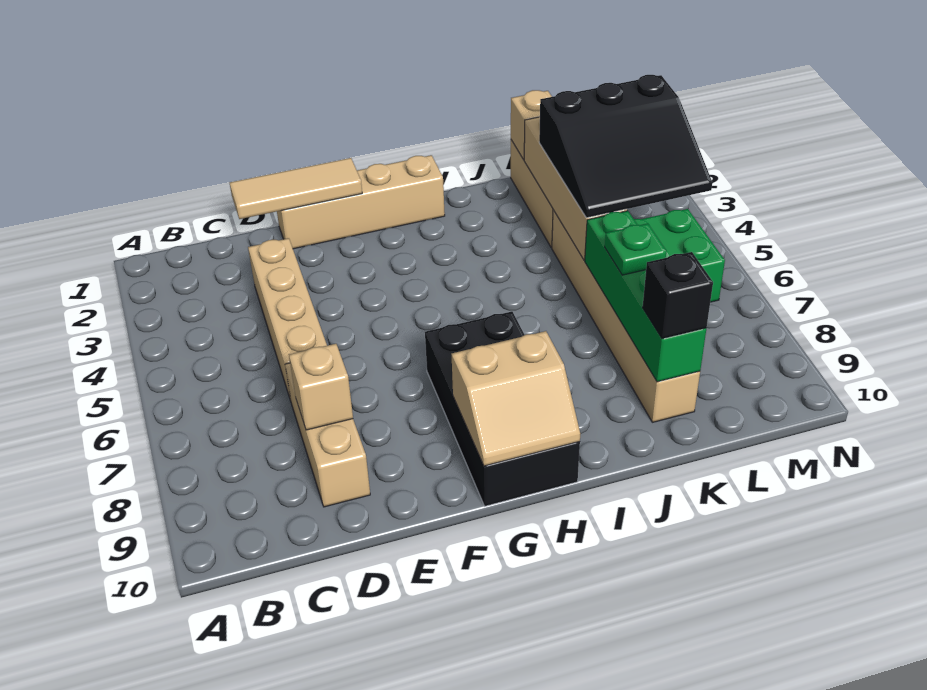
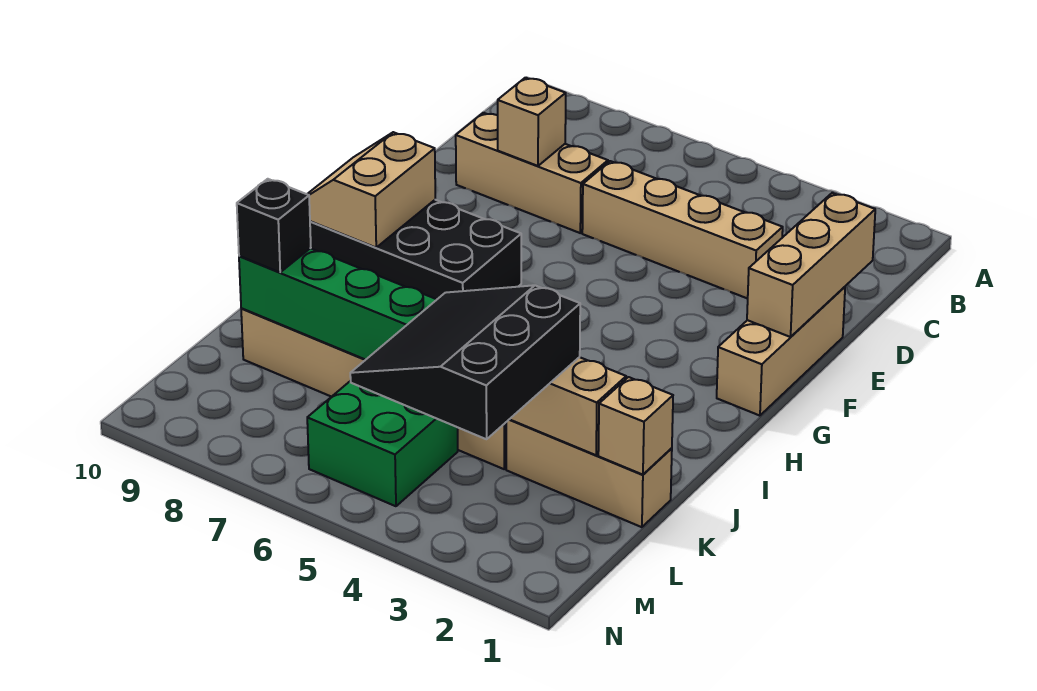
tan tile D1:F1 level 2 -> tan brick D1:F1 level 2
tan brick E1:H1 level 1 -> tan brick E1:G1 level 1
green plate K7 level 3 -> none

